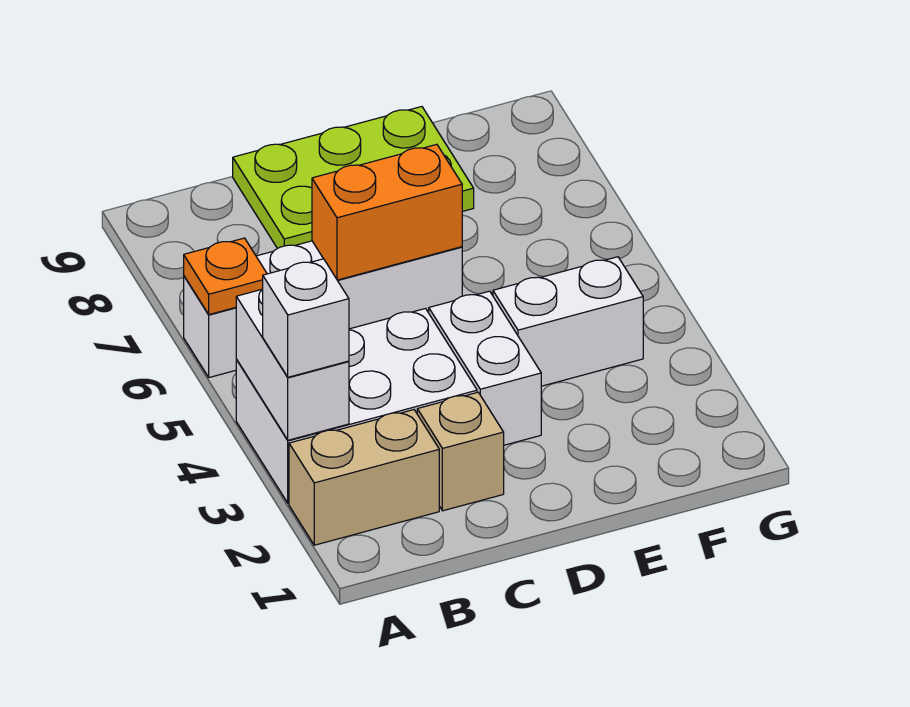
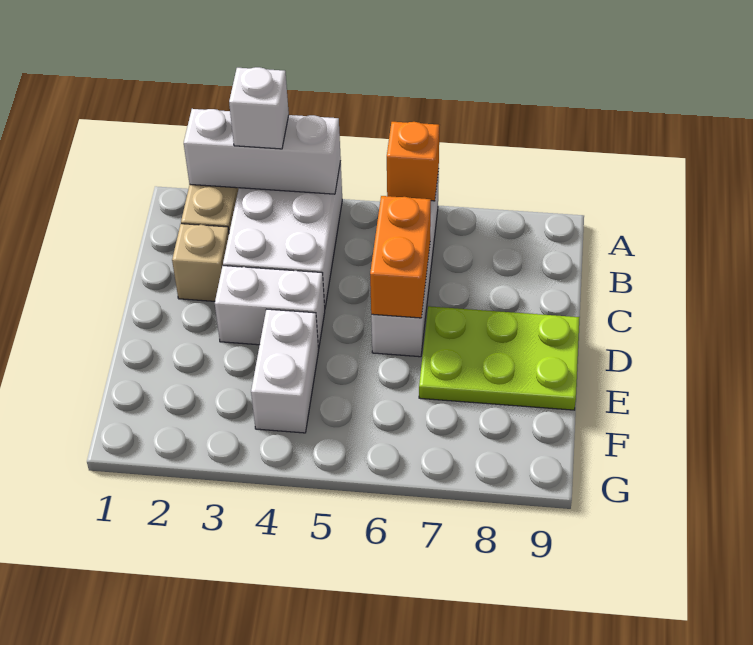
white brick A3:A4 level 2 -> white brick A2:A4 level 2
orange plate A6 level 2 -> orange brick A6 level 2
lime plate C8:E9 level 1 -> lime plate D7:E9 level 1

